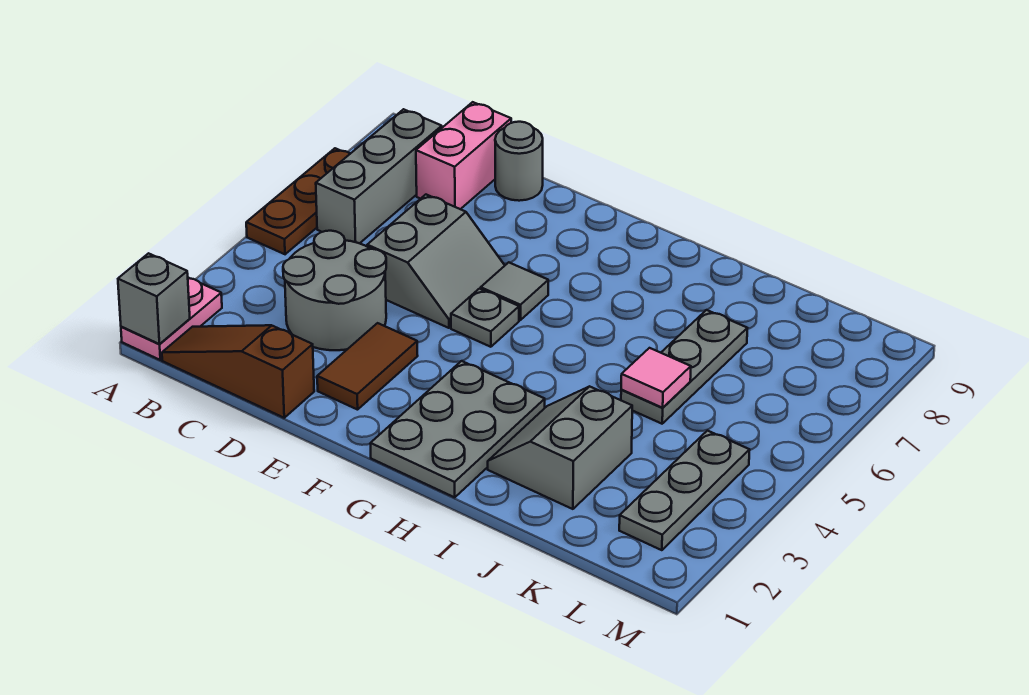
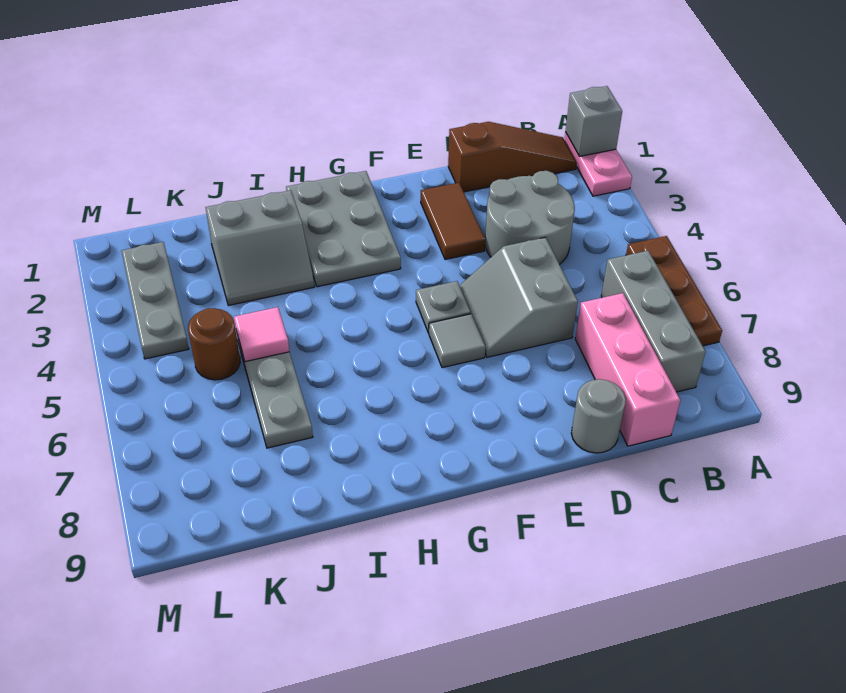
pink brick C8:C9 level 1 -> pink brick C7:C9 level 1
grey slope I2:J3 level 1 top J -> grey slope I2:J3 level 1 top 2
none -> brown round brick K5 level 1

